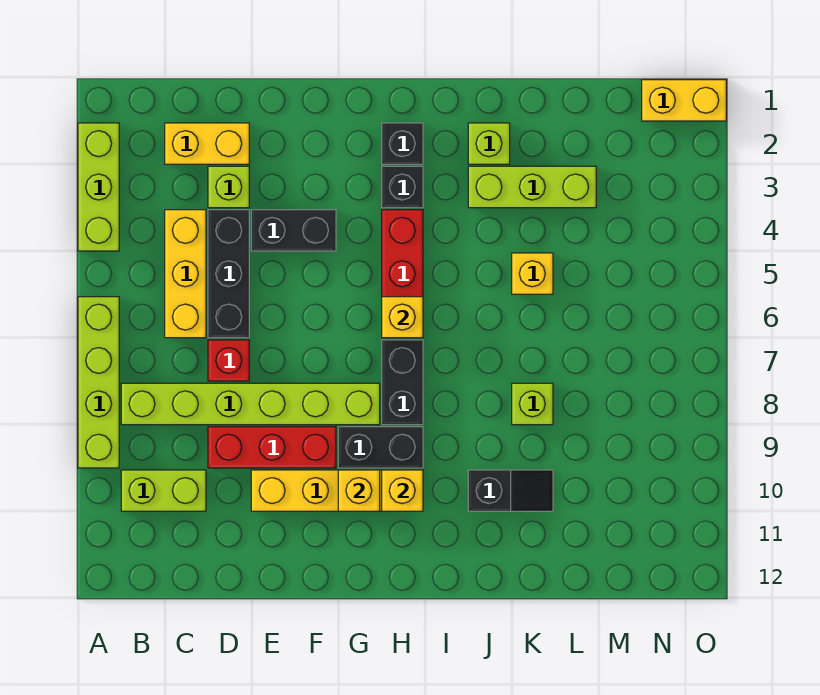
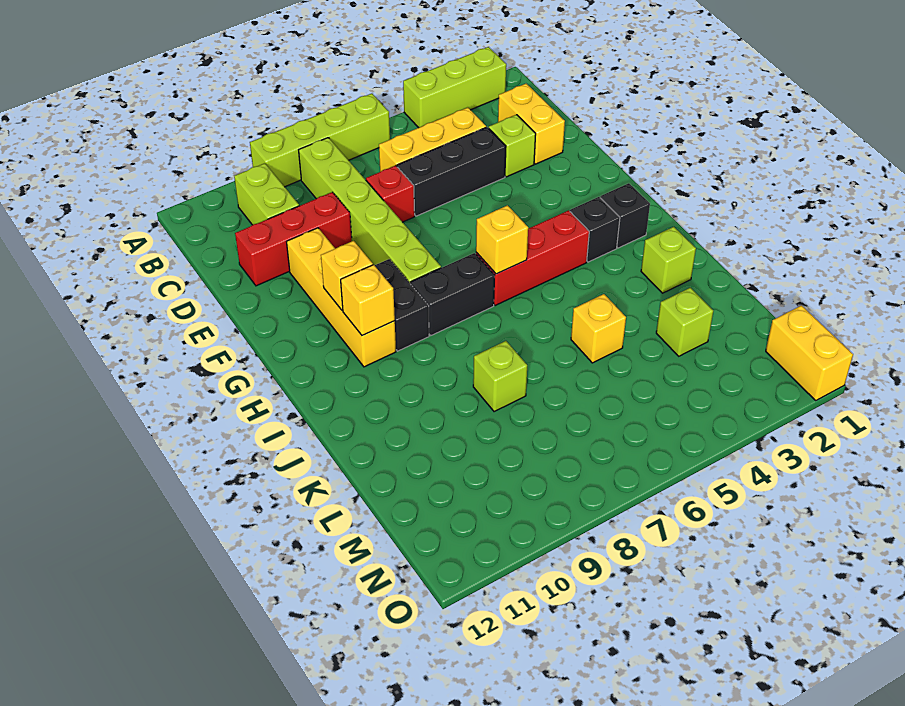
red brick D9:F9 level 1 -> red brick D9:D11 level 1
black brick E4:F4 level 1 -> none
lime brick J3:L3 level 1 -> lime brick L3 level 1
black slope J10:K10 level 1 top J -> none

